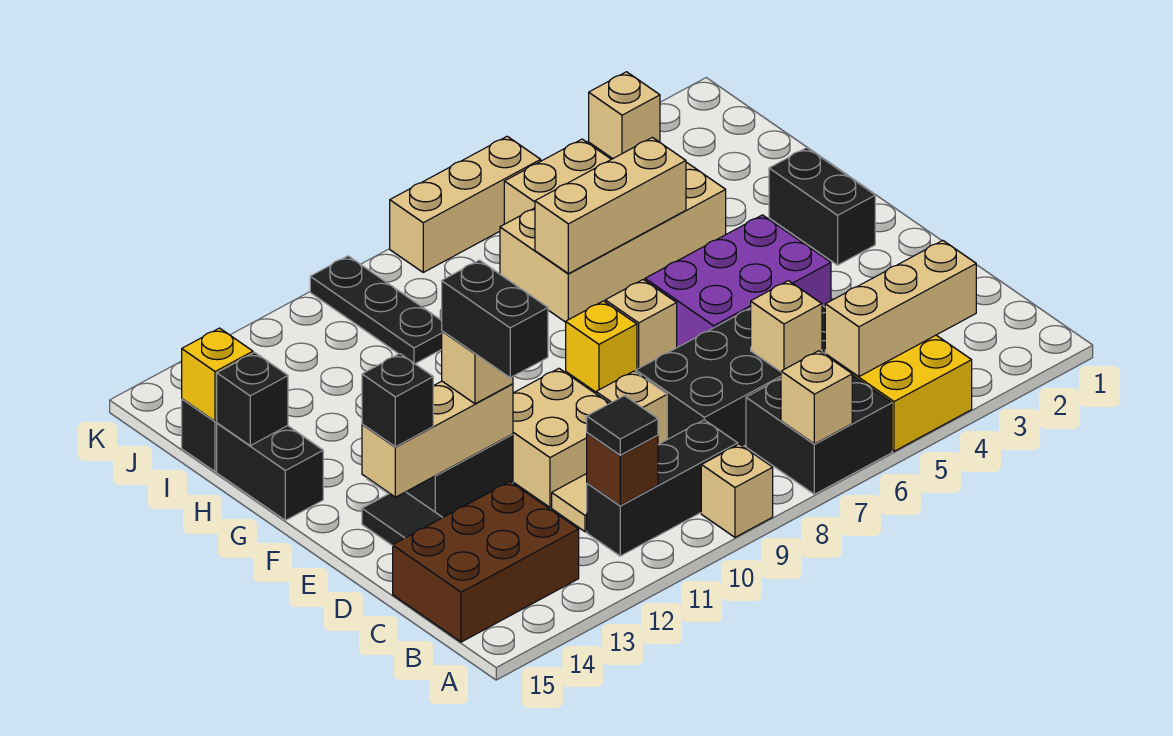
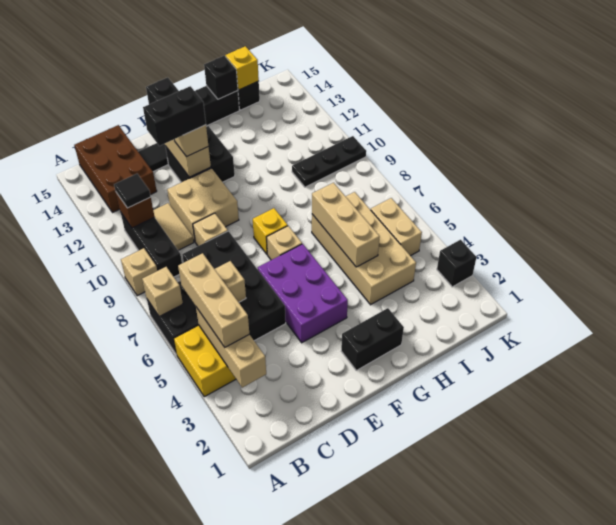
tan brick K3 level 1 -> black brick K3 level 1
tan brick K6:K8 level 1 -> tan brick B4:B6 level 3

